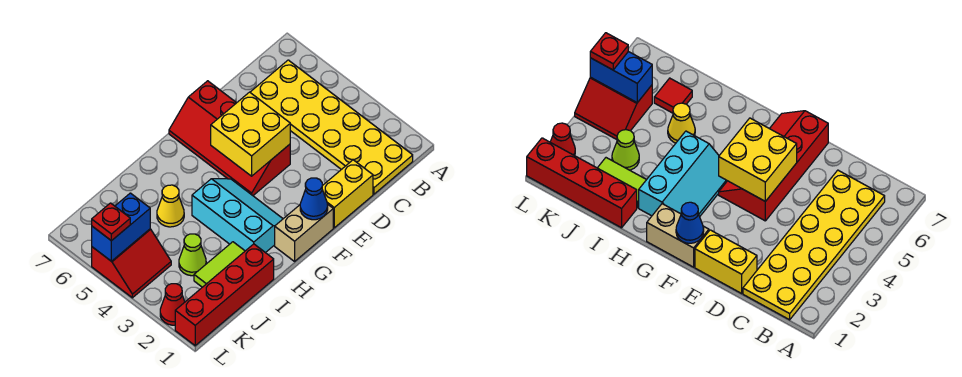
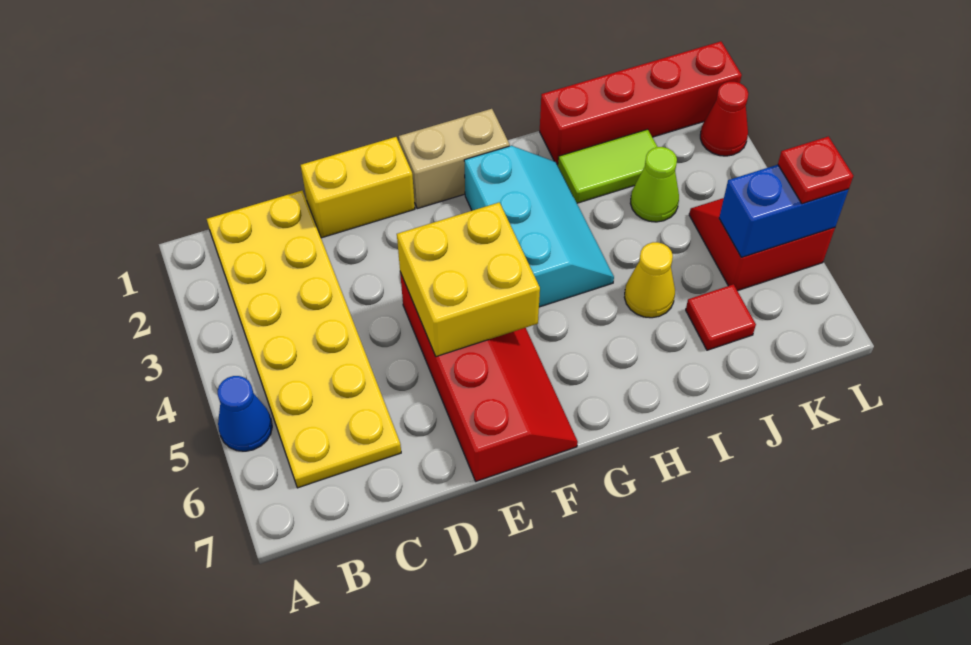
blue cone F1 level 2 -> blue cone A5 level 1
cyan slope G2:H4 level 1 top H -> cyan slope G2:H4 level 1 top G

